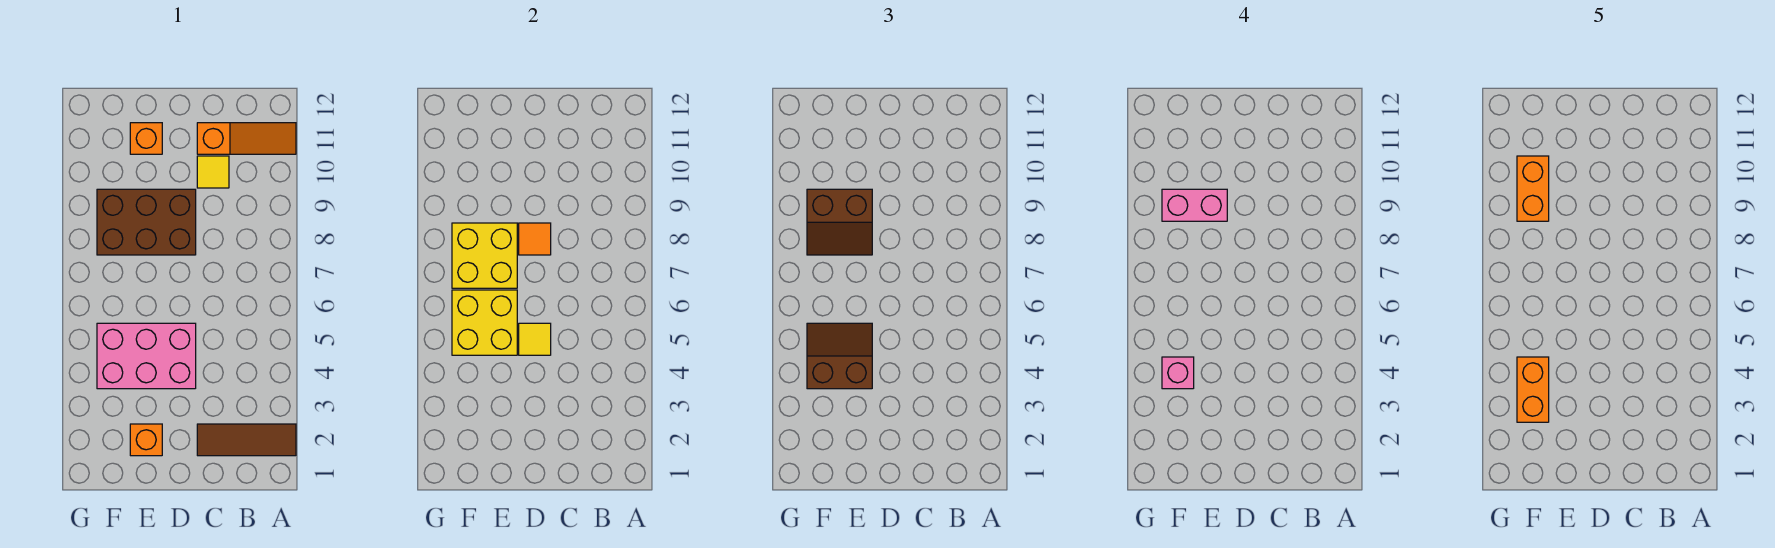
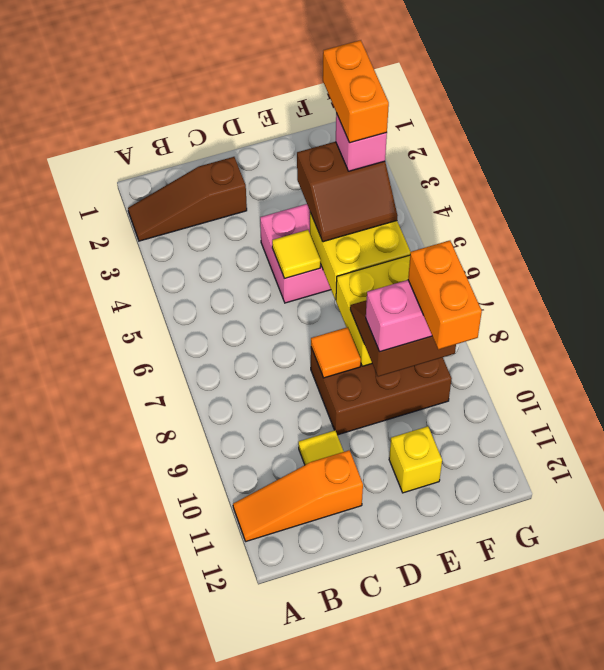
brown tile A2:C2 level 1 -> brown slope A2:C2 level 1 top C
orange brick E2 level 1 -> none
orange brick E11 level 1 -> yellow brick E11 level 1

